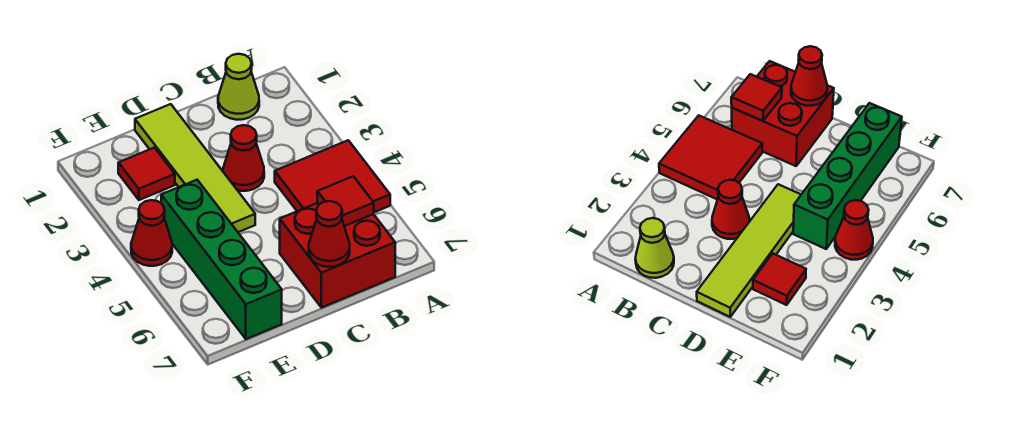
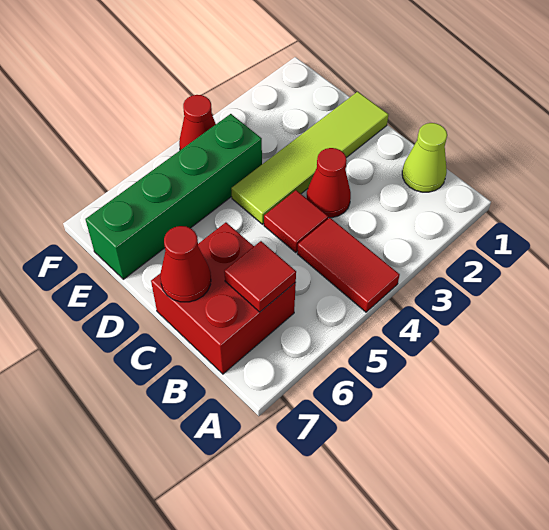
red tile A4:B5 level 1 -> red tile A4:B4 level 1
red tile E2 level 1 -> red tile C4 level 1

